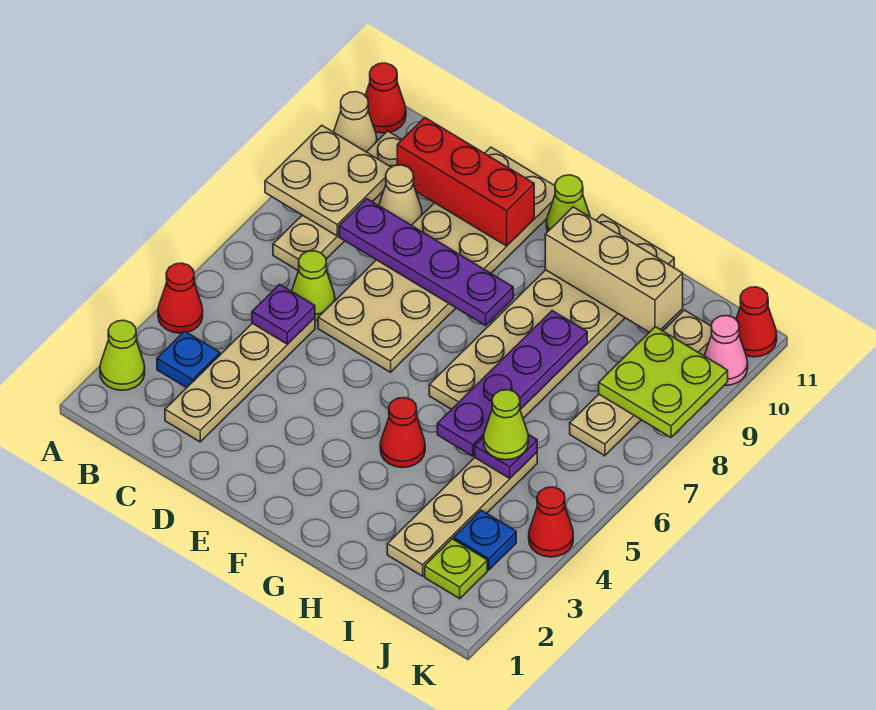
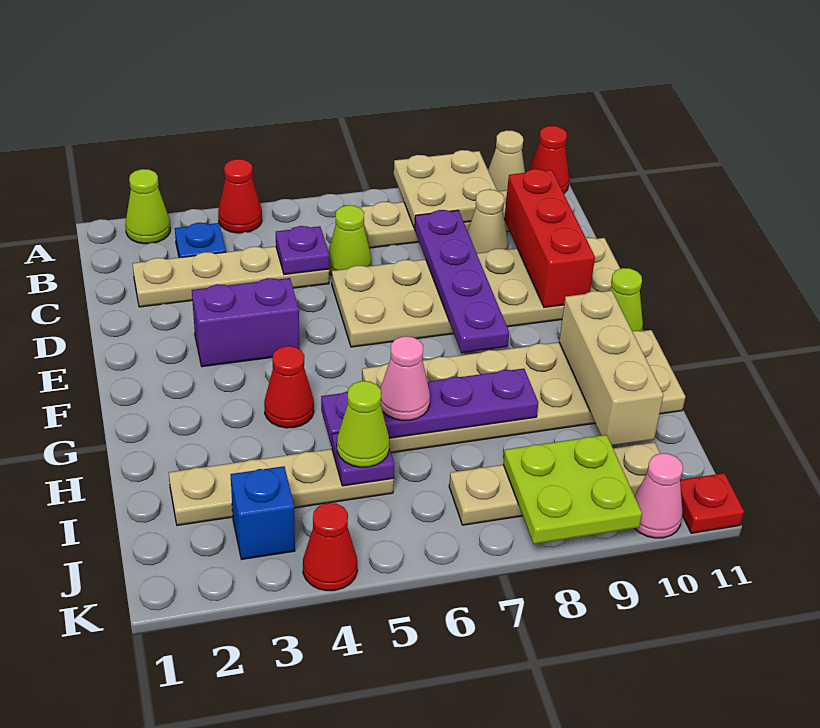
none -> purple brick E3:E4 level 1
none -> pink cone H6 level 3
lime plate J2 level 1 -> none
blue plate J3 level 1 -> blue brick J3 level 1
red cone K11 level 1 -> red plate K11 level 1

